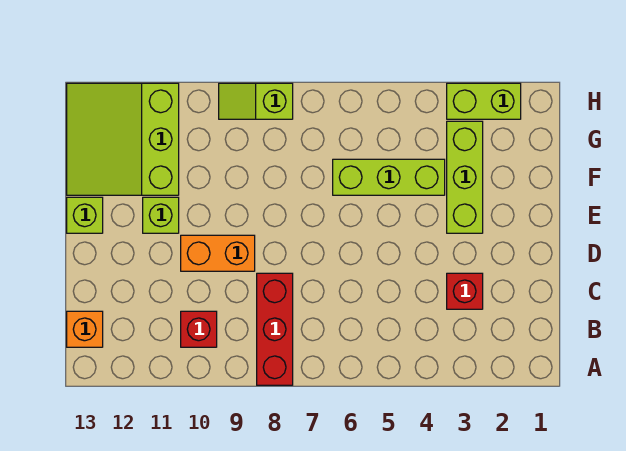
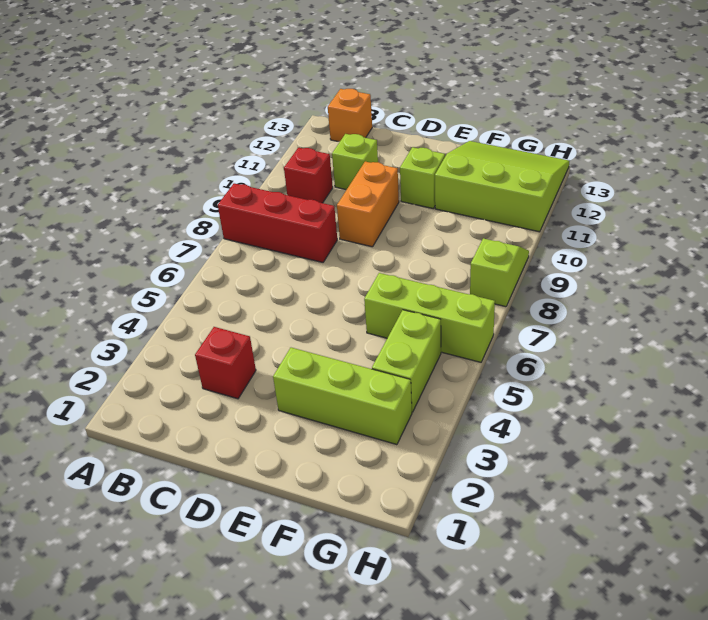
lime brick E13 level 1 -> lime brick C11 level 1
lime brick F4:F6 level 1 -> lime brick F6:H6 level 1
lime brick H2:H3 level 1 -> lime brick G4:G5 level 1

